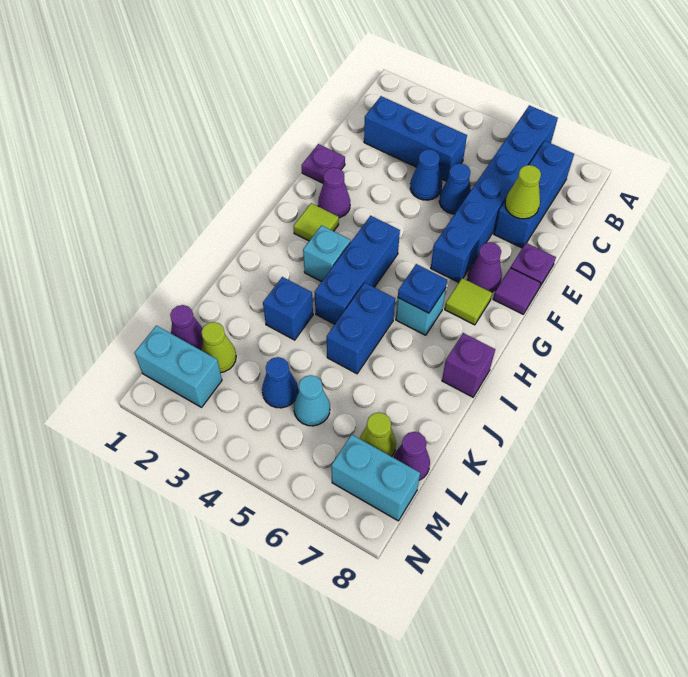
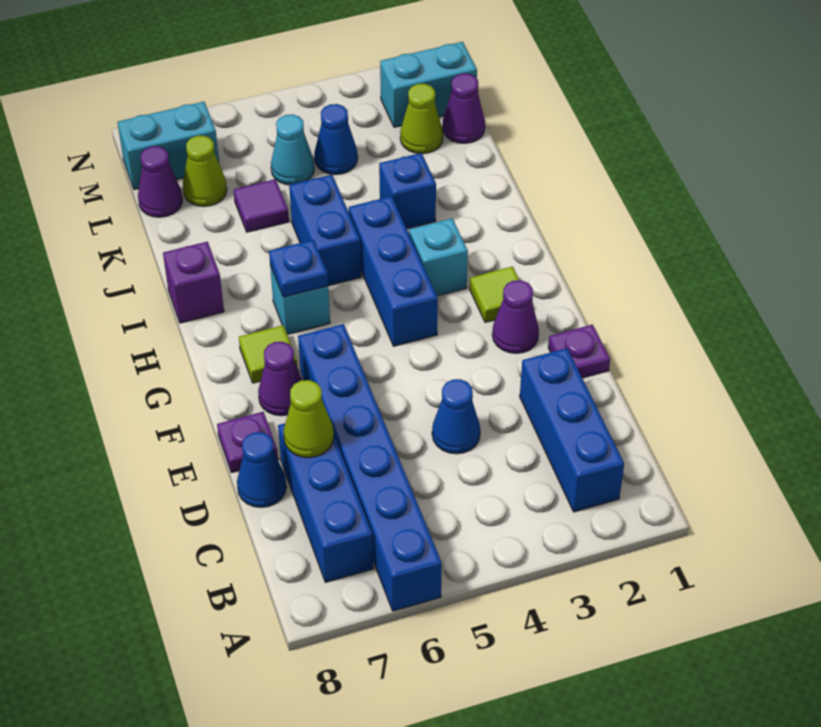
blue brick C2:C4 level 1 -> blue brick B2:D2 level 1
blue cone D5 level 1 -> blue cone D8 level 1
purple tile F8 level 1 -> purple tile K6 level 1

